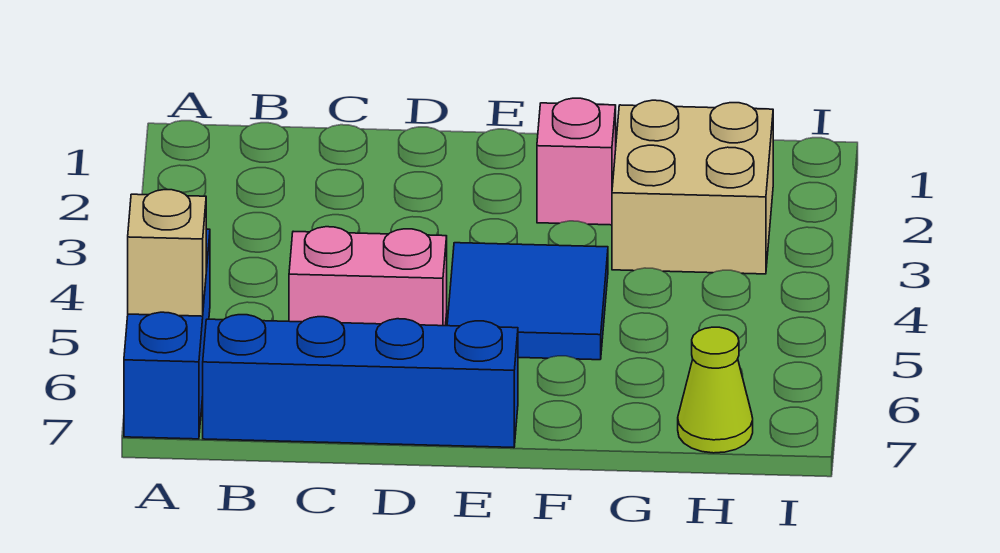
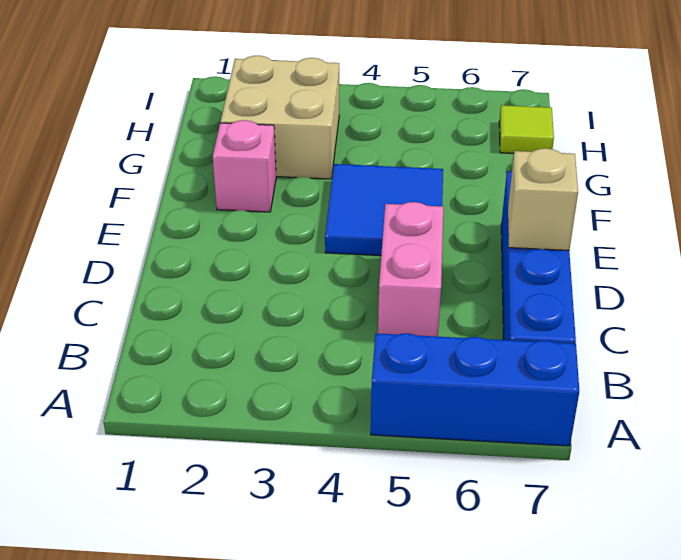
tan brick A6 level 2 -> tan brick D7 level 2
lime cone H7 level 1 -> lime tile H7 level 1

